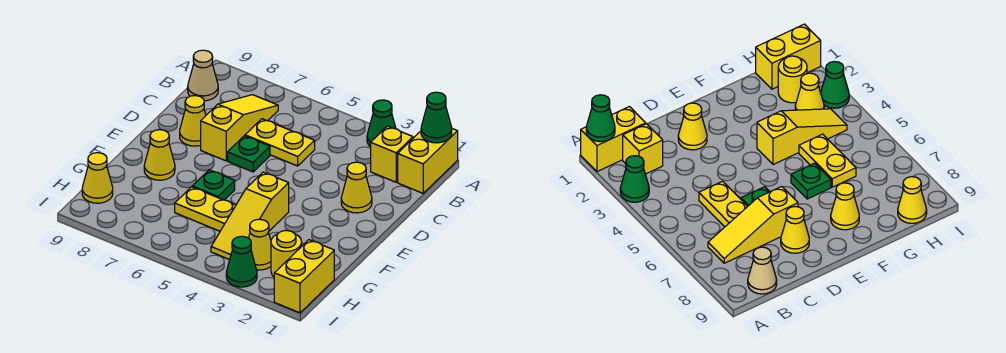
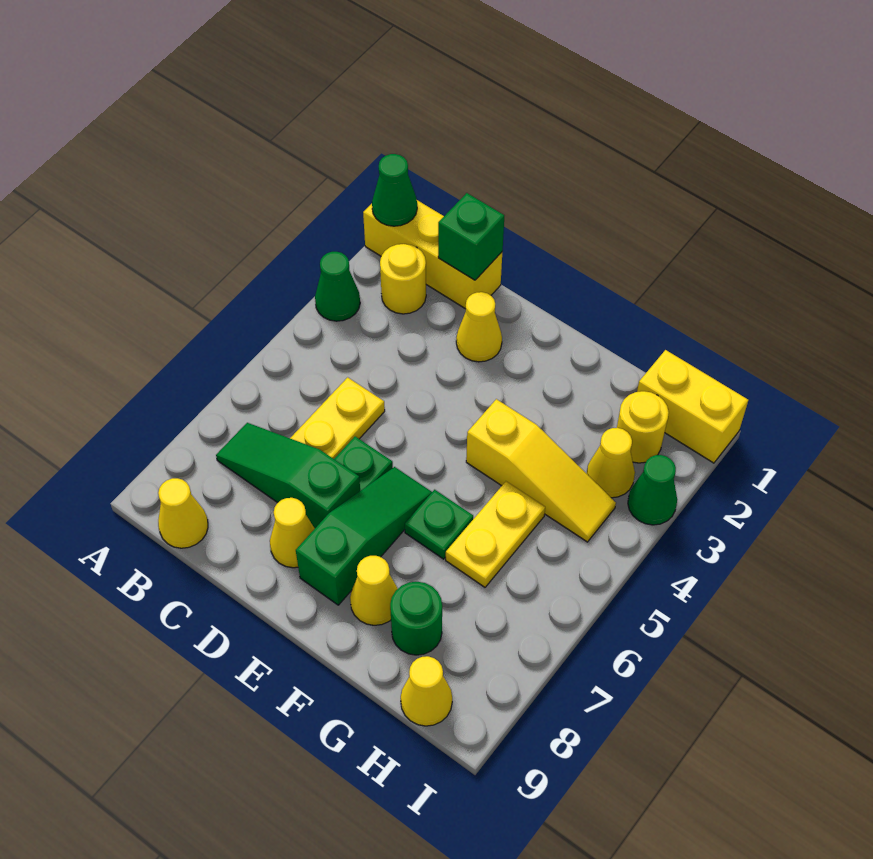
yellow brick A1:B1 level 1 -> yellow brick A1:C1 level 1
yellow brick B2 level 1 -> yellow round brick B2 level 1
yellow slope B7:D7 level 1 top D -> green slope B7:D7 level 1 top D
tan cone B9 level 1 -> yellow cone B9 level 1
none -> green brick C1 level 2
none -> green slope E6:E8 level 1 top 8
none -> green round brick G8 level 1

